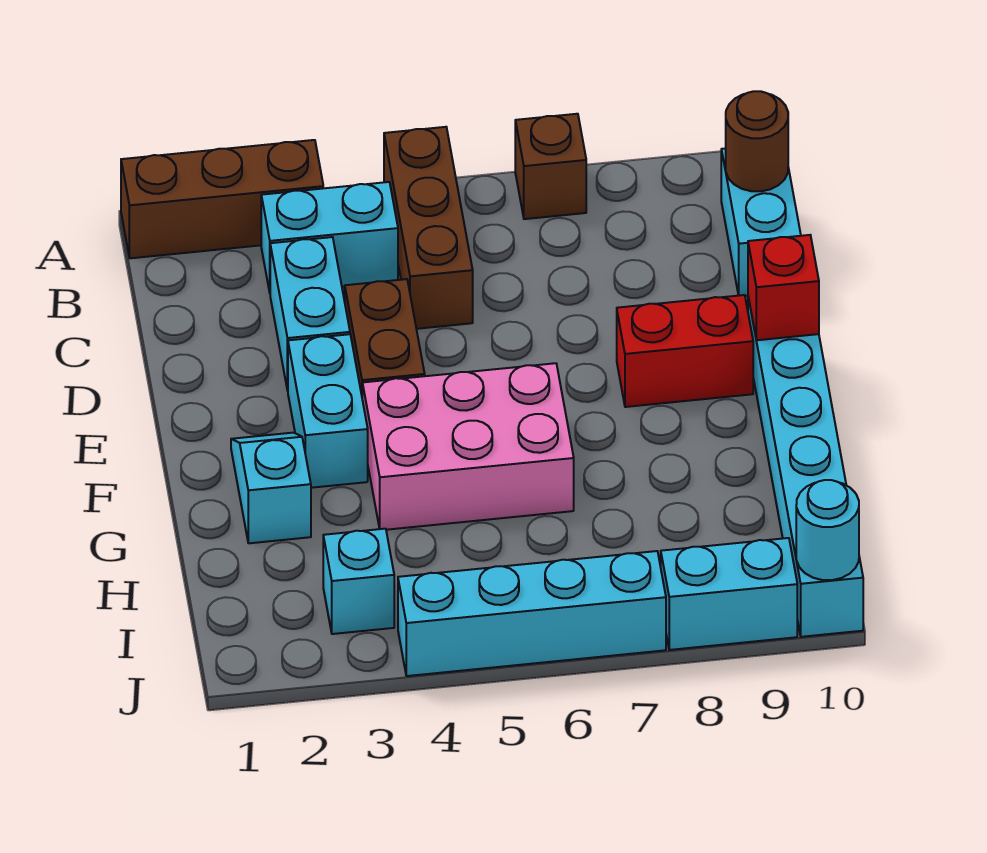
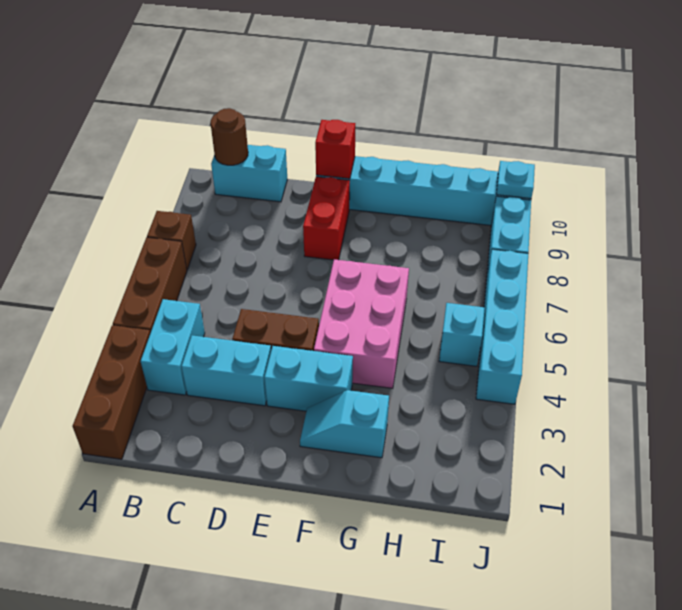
brown brick A5:C5 level 1 -> brown brick A4:A6 level 1
cyan brick I3 level 1 -> cyan brick I5 level 1
cyan round brick J10 level 2 -> cyan plate J10 level 2

